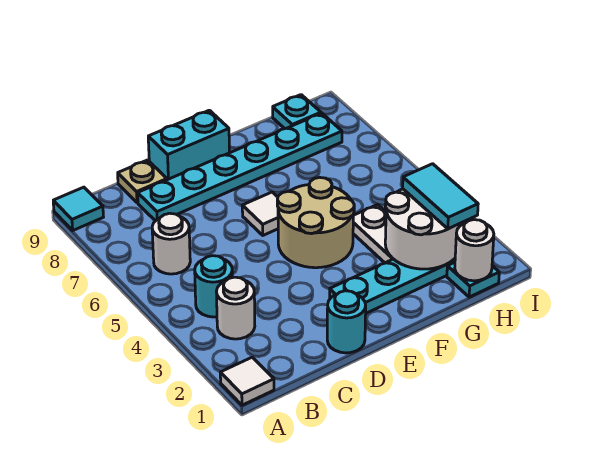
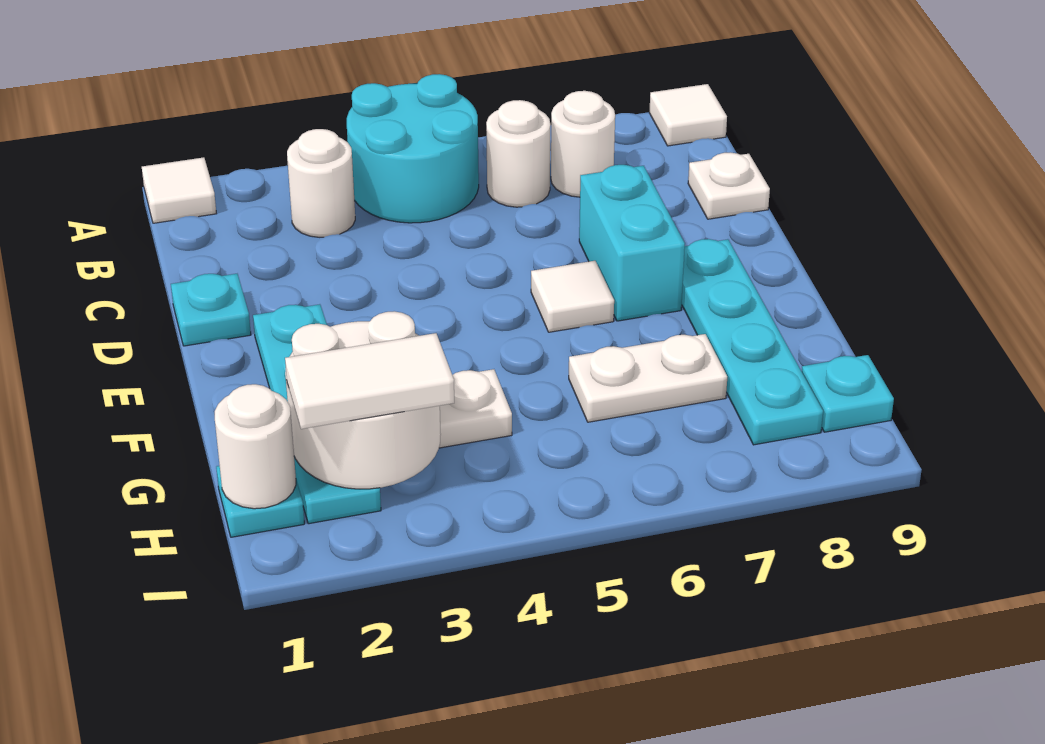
cyan tile A9 level 1 -> white tile A9 level 1
cyan round brick B4 level 1 -> cyan round brick A4:B5 level 1
none -> white round brick B7 level 1
cyan plate C8:H8 level 1 -> cyan plate E8:H8 level 1
tan plate C9 level 1 -> white plate C9 level 1
cyan round brick D1 level 1 -> cyan plate D1 level 1
cyan brick D9:E9 level 1 -> cyan brick D7:E7 level 1
tan round brick E4:F5 level 1 -> none
none -> white plate G6:G7 level 1
cyan tile H2:H3 level 3 -> white tile H2:H3 level 3

